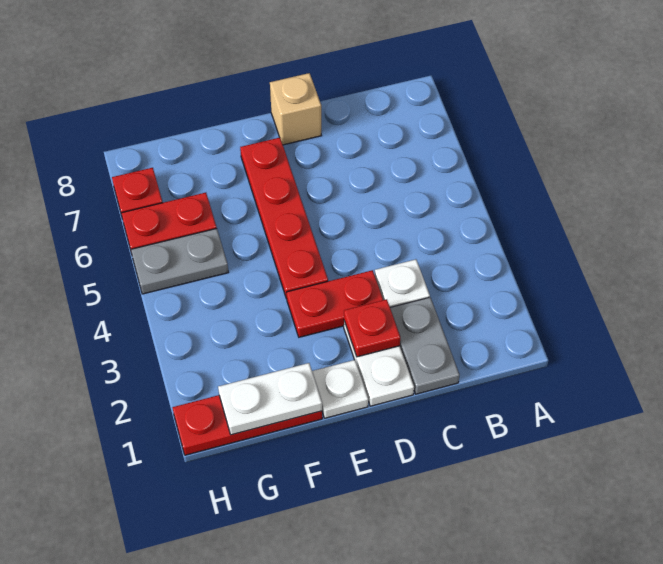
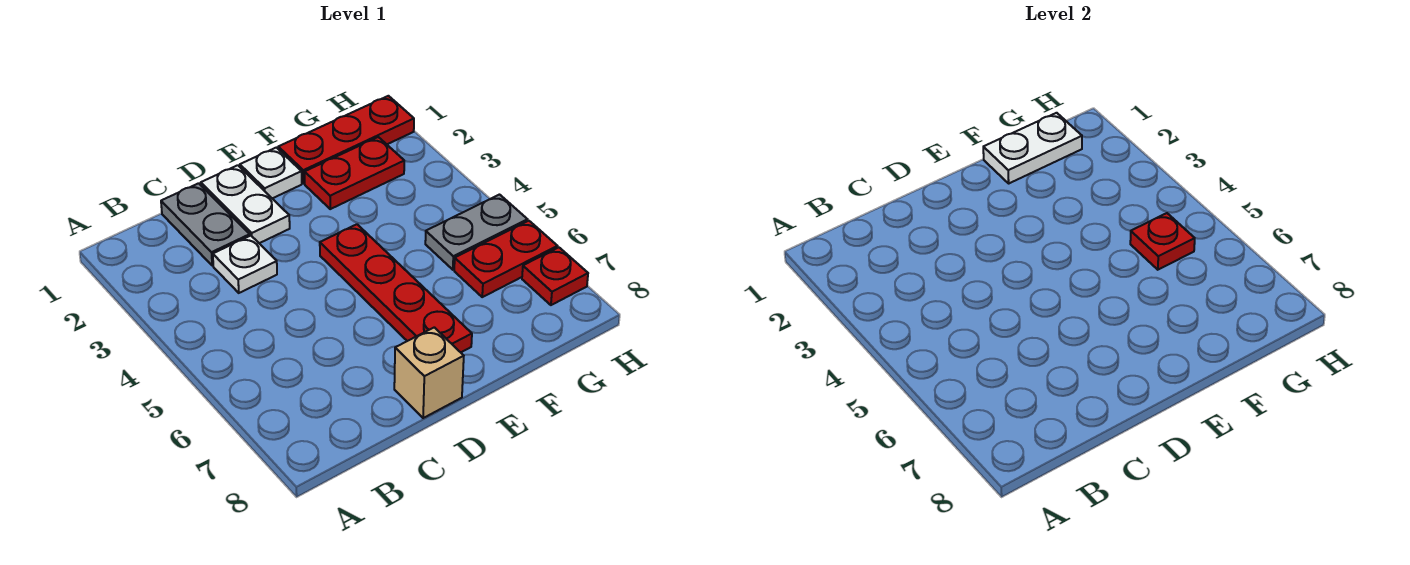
red plate D2 level 2 -> red plate G5 level 2
red plate D3:E3 level 1 -> red plate F2:G2 level 1

